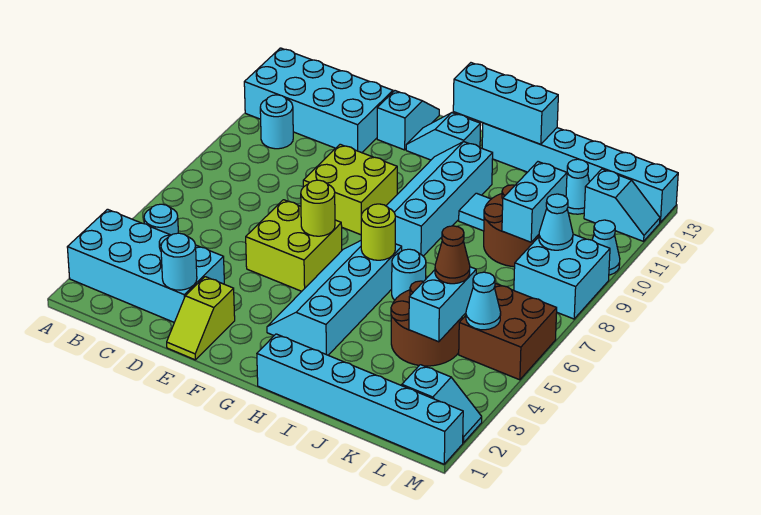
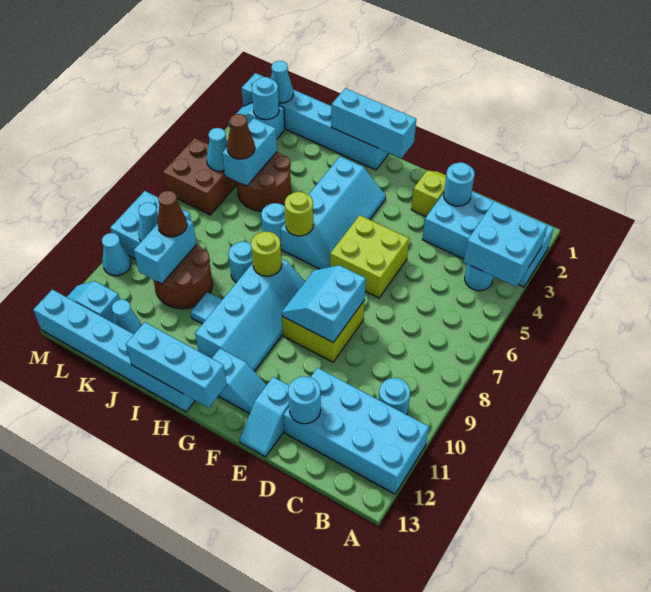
none -> cyan brick A3:B4 level 2
none -> cyan round brick D12 level 2
none -> cyan slope E8:F9 level 2 top E
lime round brick F6 level 2 -> lime round brick H8 level 2
none -> cyan brick G1:I1 level 2
none -> cyan round brick I8 level 1
none -> brown cone K9 level 3
none -> cyan cone L1 level 2
none -> cyan round brick L2 level 2

